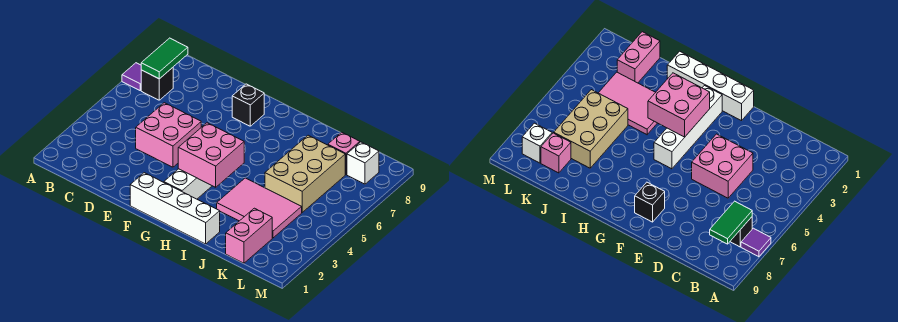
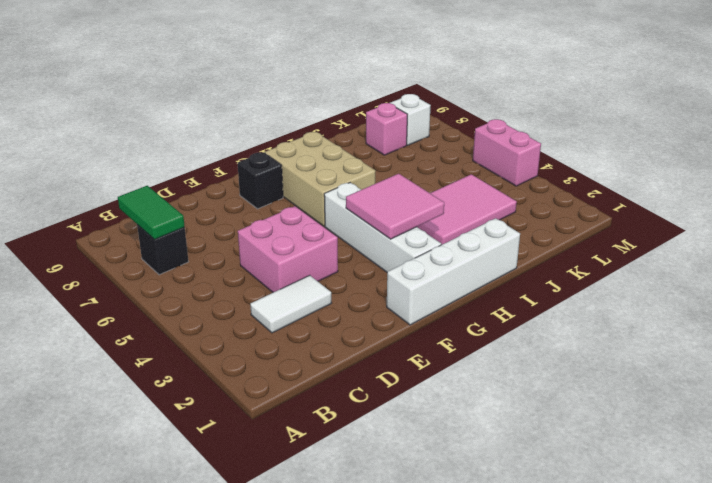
purple tile A7 level 1 -> none
none -> white tile C3:D3 level 1
pink brick G3:H4 level 2 -> pink tile G3:H4 level 2
tan brick J5:K7 level 1 -> tan brick G6:H8 level 1
pink brick K1:K2 level 1 -> pink brick M4:M5 level 1

